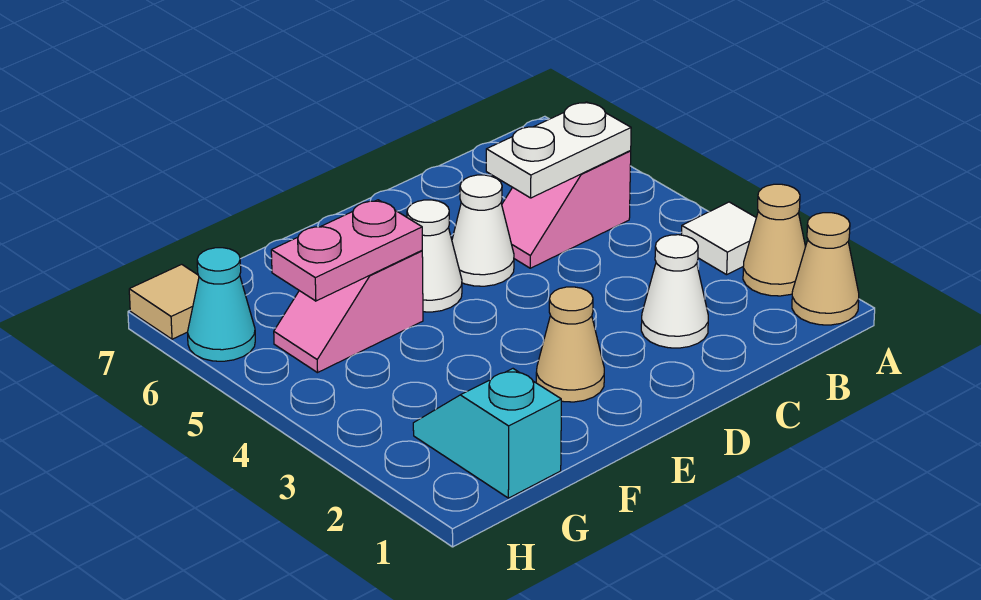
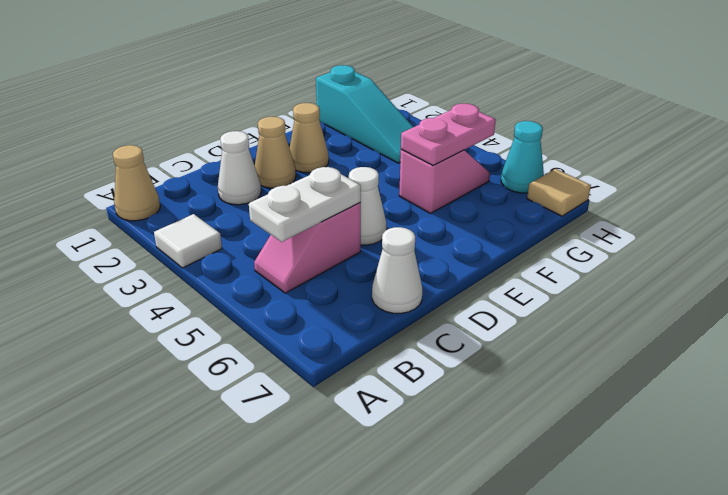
tan cone A2 level 1 -> tan cone D2 level 1
pink slope B5:C5 level 1 top B -> pink slope B5:C5 level 1 top C
white cone E5 level 1 -> white cone C7 level 1
cyan slope G1:G2 level 1 top 1 -> cyan slope G1:G3 level 1 top 1

